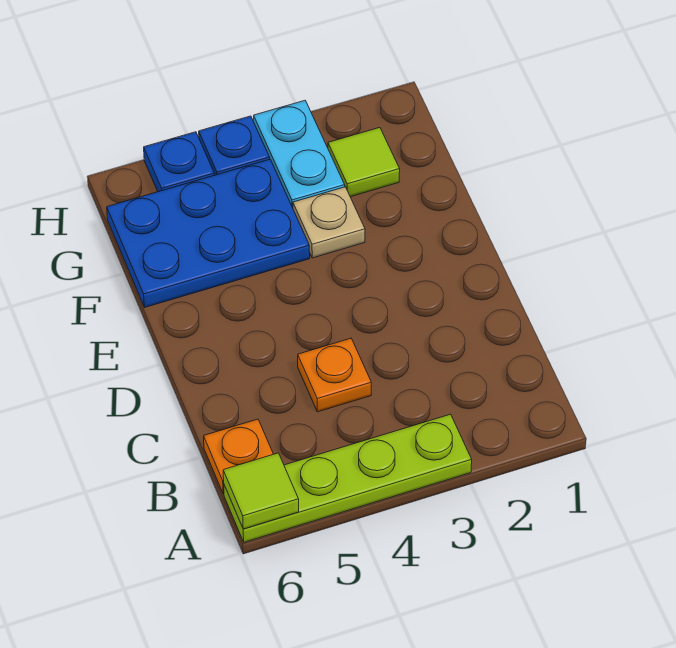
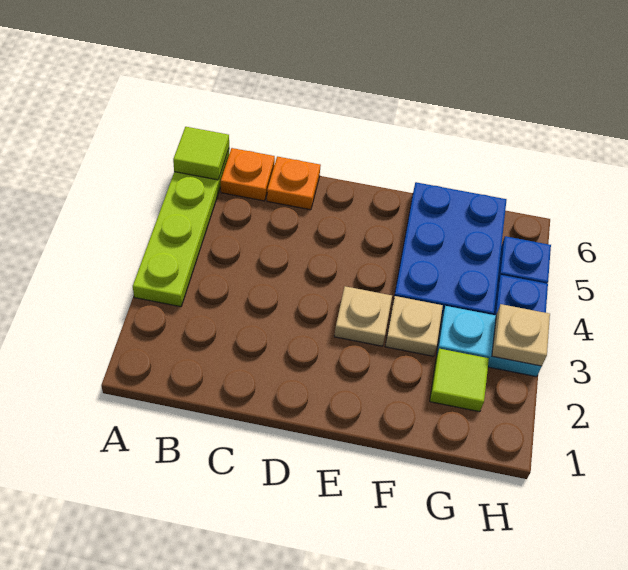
orange plate C4 level 1 -> orange plate C6 level 1
none -> tan plate E3 level 1
none -> tan plate H3 level 2

